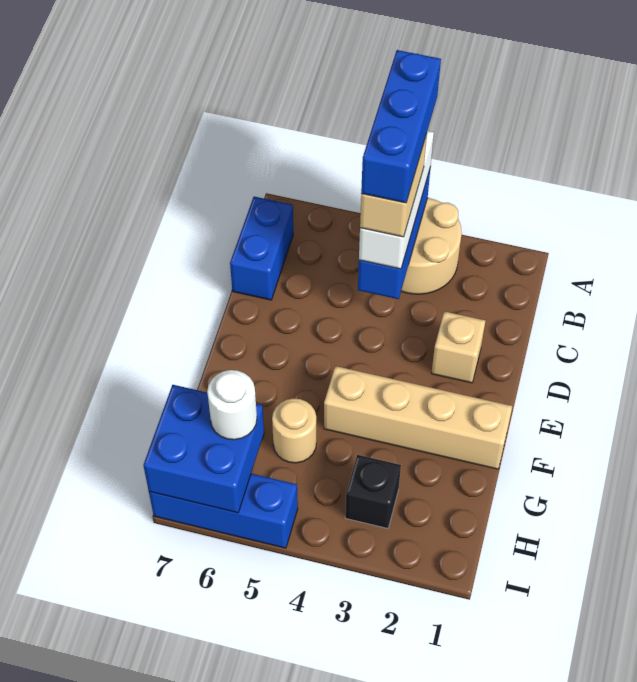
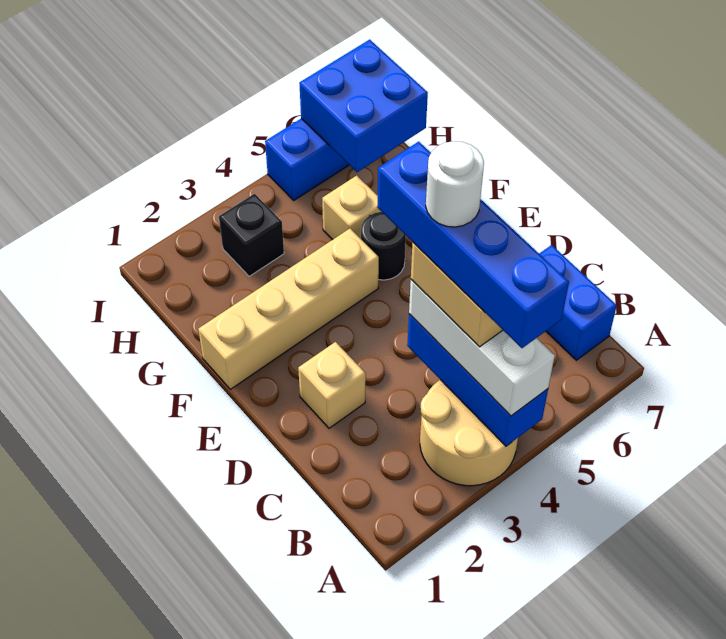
blue brick A4:C4 level 5 -> blue brick A4:D4 level 5
none -> black round brick F5 level 1
tan round brick G5 level 1 -> tan brick G5 level 1
white round brick H6 level 3 -> white round brick C4 level 6

